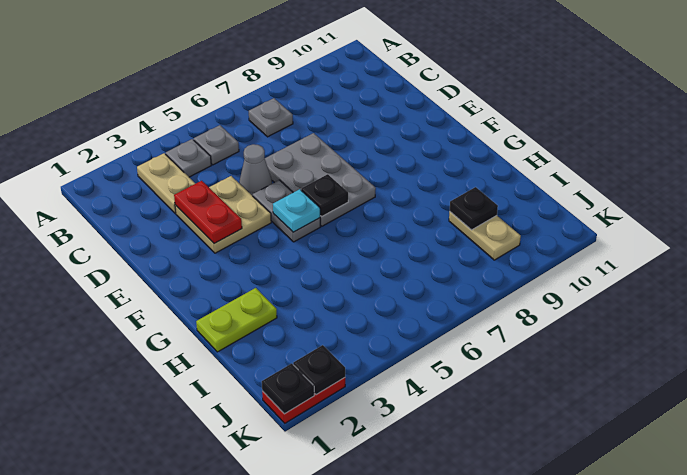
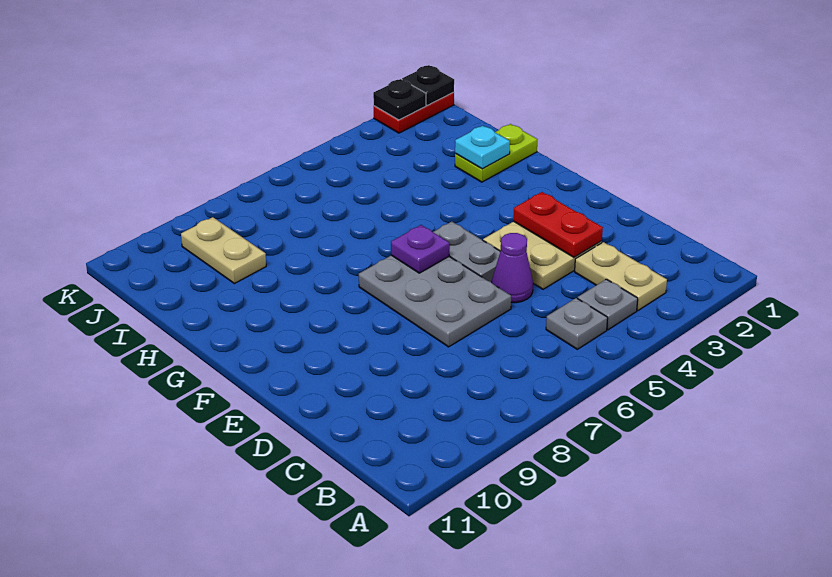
grey plate B7 level 1 -> none
grey cone D5 level 1 -> purple cone D5 level 1
cyan plate F5 level 2 -> cyan plate H2 level 2
black plate F6 level 2 -> purple plate F6 level 2
black plate I9 level 2 -> none

